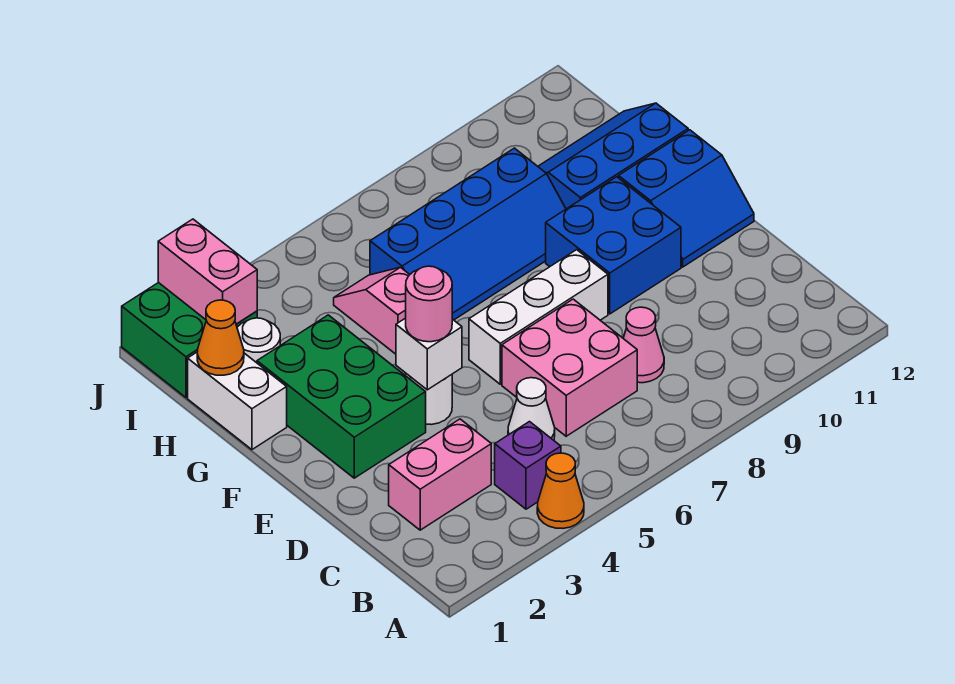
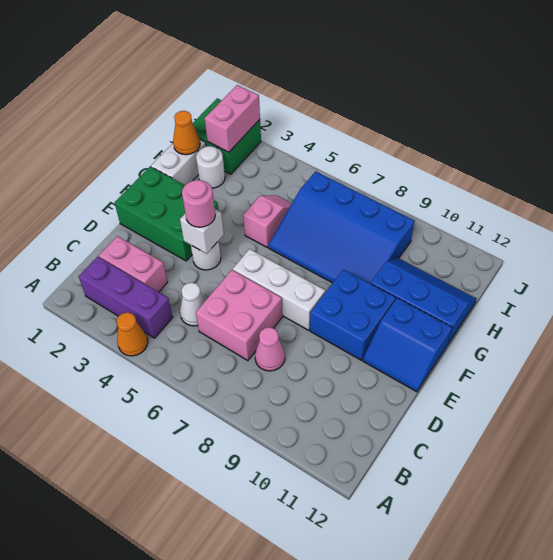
purple brick B4 level 1 -> purple brick B2:B4 level 1
green brick E2:G3 level 1 -> green brick E1:F3 level 1
blue slope G6:H9 level 1 top H -> blue slope G6:I9 level 1 top I

